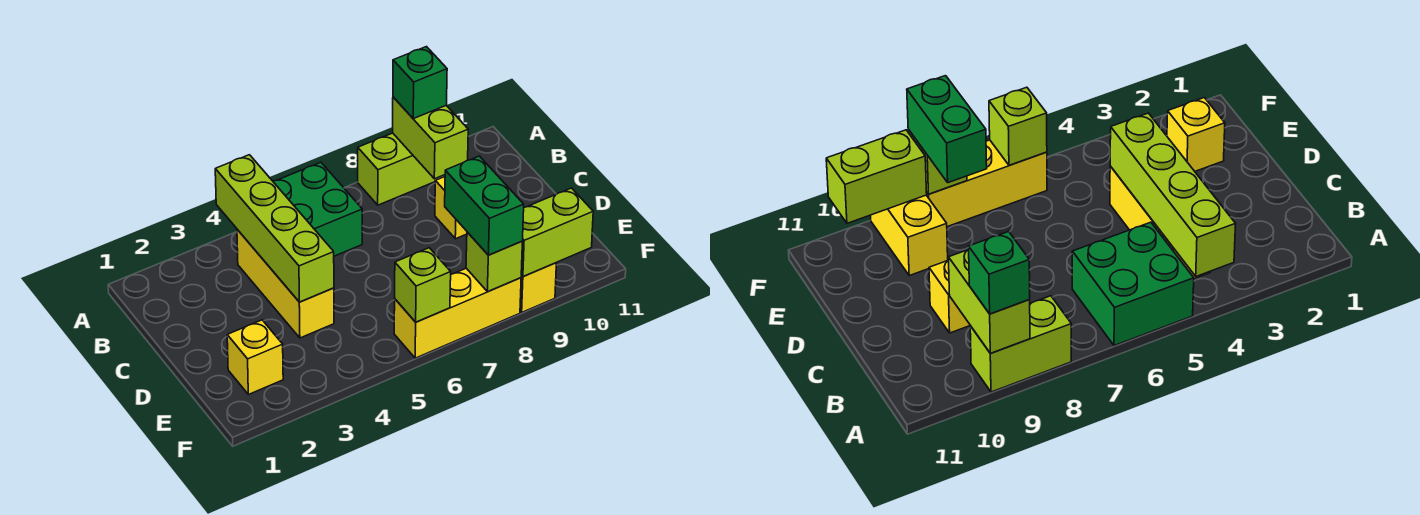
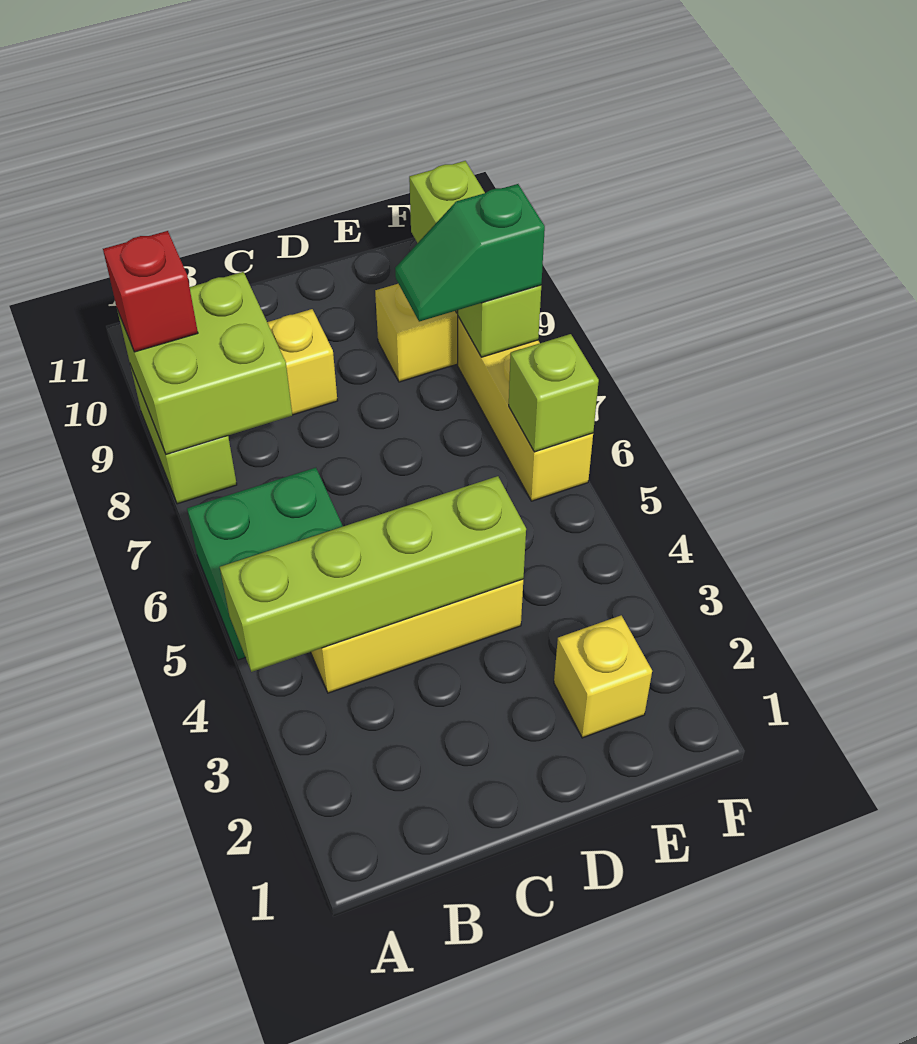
lime brick A9:B9 level 2 -> lime brick A8:B9 level 2
green brick A9 level 3 -> red brick A9 level 3
green brick E8:F8 level 3 -> green slope E8:F8 level 3 top F

